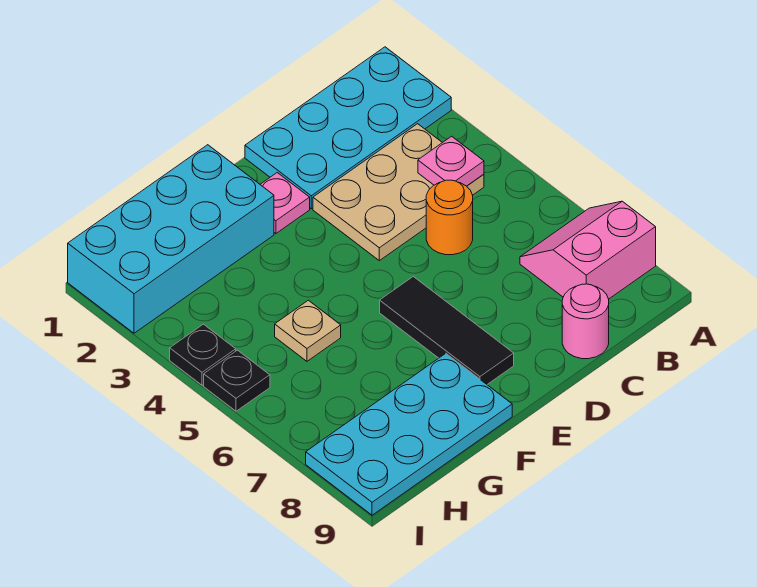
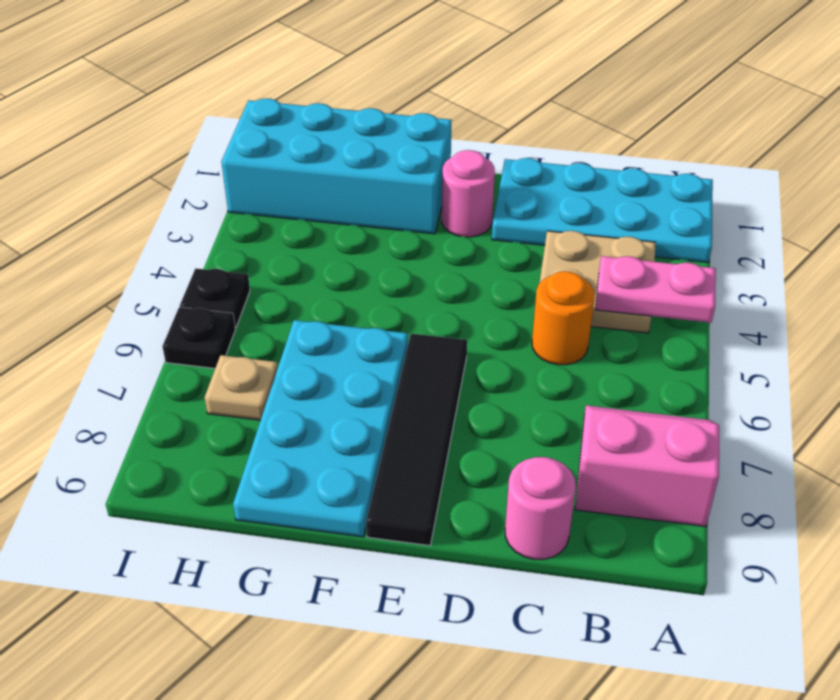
tan plate B3:D4 level 1 -> tan plate B3:C4 level 1
pink plate B4 level 2 -> pink plate A4:B4 level 2
pink plate E2 level 1 -> pink round brick E2 level 1
black tile E6:E8 level 1 -> black tile E6:E9 level 1
cyan plate F8:I9 level 1 -> cyan plate F6:G9 level 1
tan plate G5 level 1 -> tan plate H7 level 1
black plate I4 level 1 -> black plate I6 level 1

